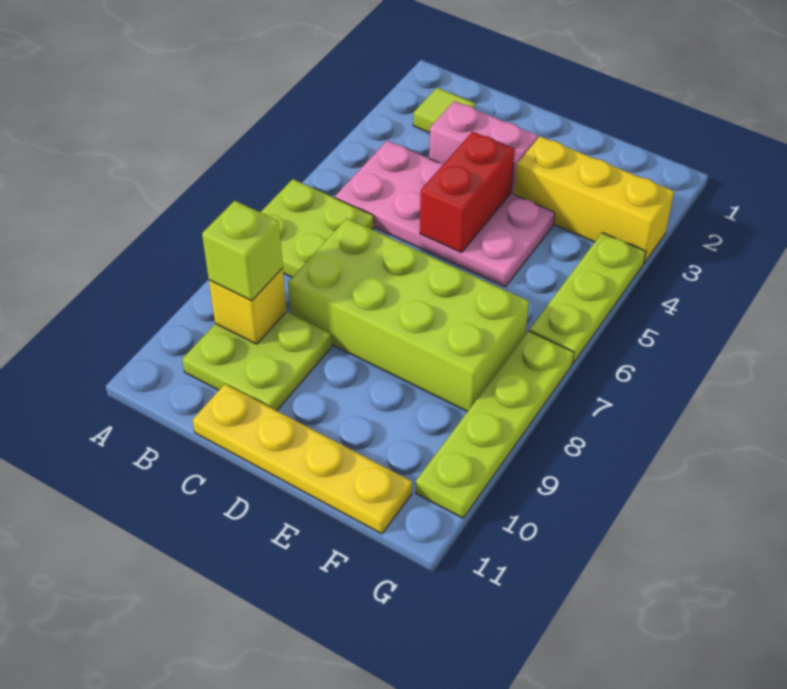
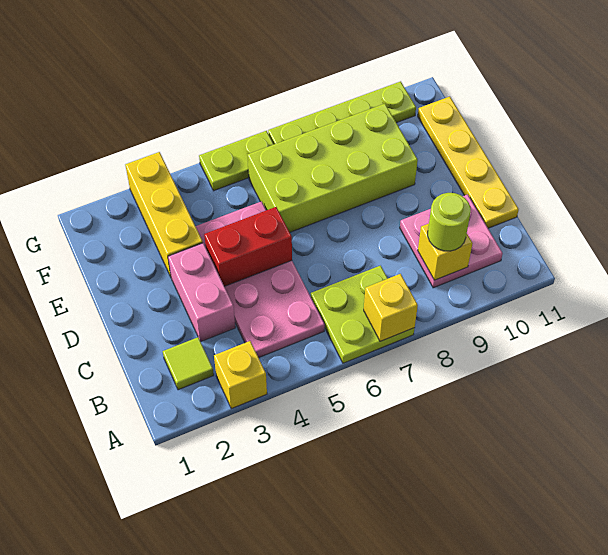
none -> yellow brick A3 level 1
none -> yellow brick A7 level 2
lime plate B9:C10 level 1 -> pink plate B9:C10 level 1
lime brick B9 level 3 -> lime round brick B9 level 3
lime brick C7:F8 level 1 -> lime brick E6:F9 level 1
lime plate G4:G6 level 1 -> lime plate G5:G6 level 1

